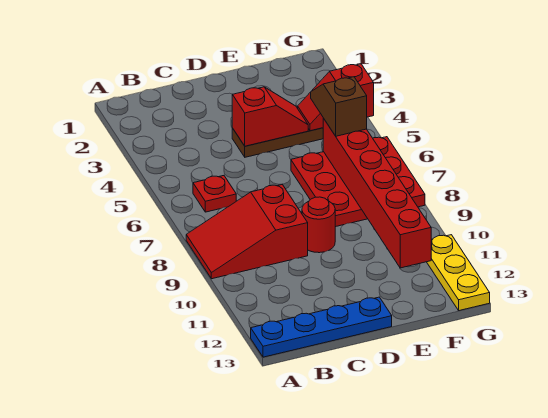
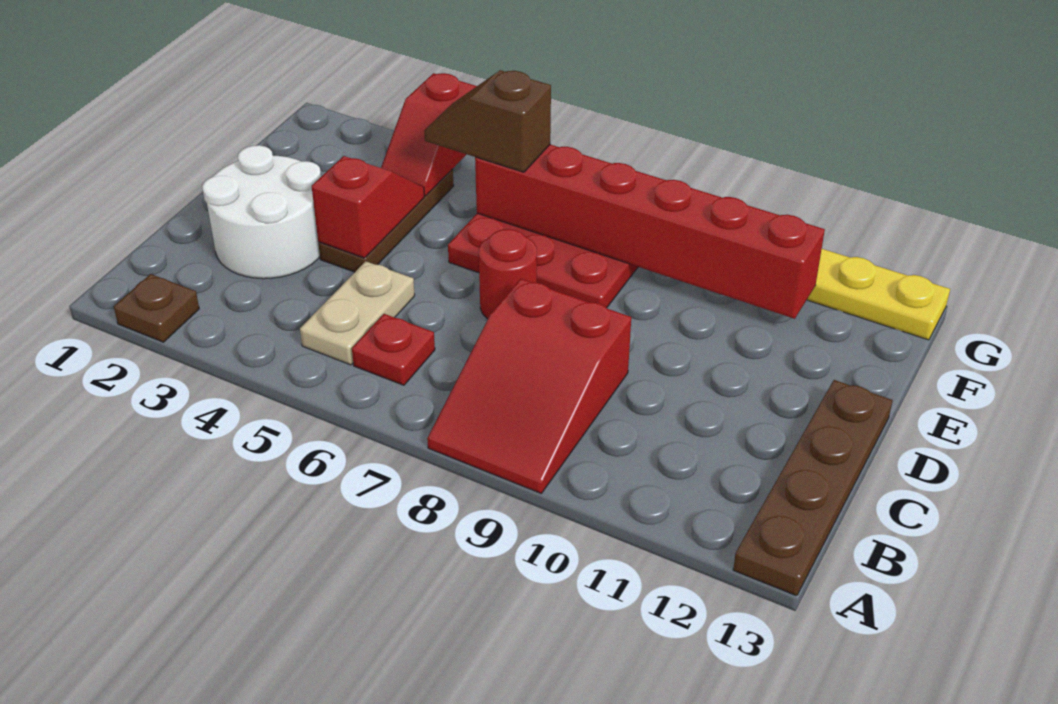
none -> brown plate A2 level 1
blue plate A13:D13 level 1 -> brown plate A13:D13 level 1
none -> tan plate B5:C5 level 1
none -> white round brick C2:D3 level 1
red round brick D9 level 1 -> red round brick D7 level 1

